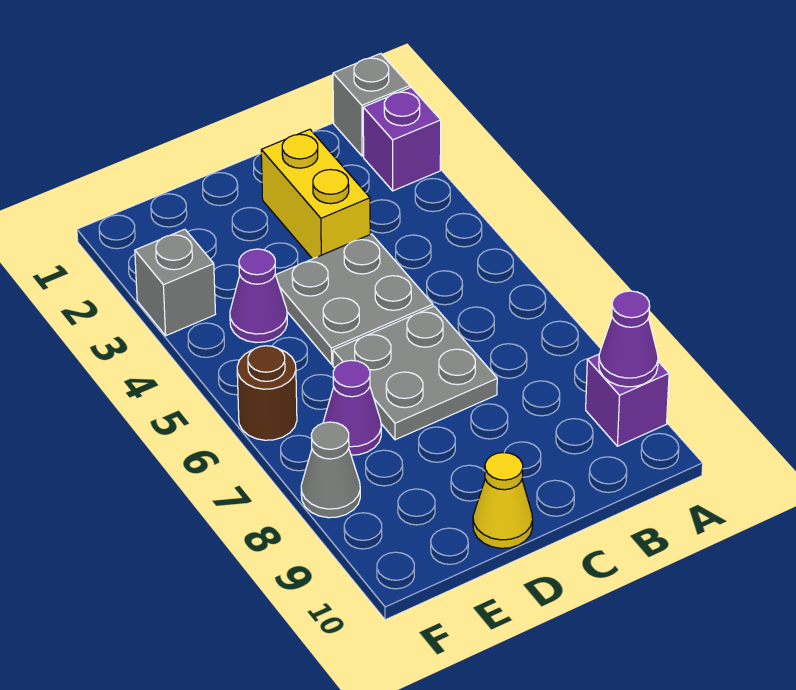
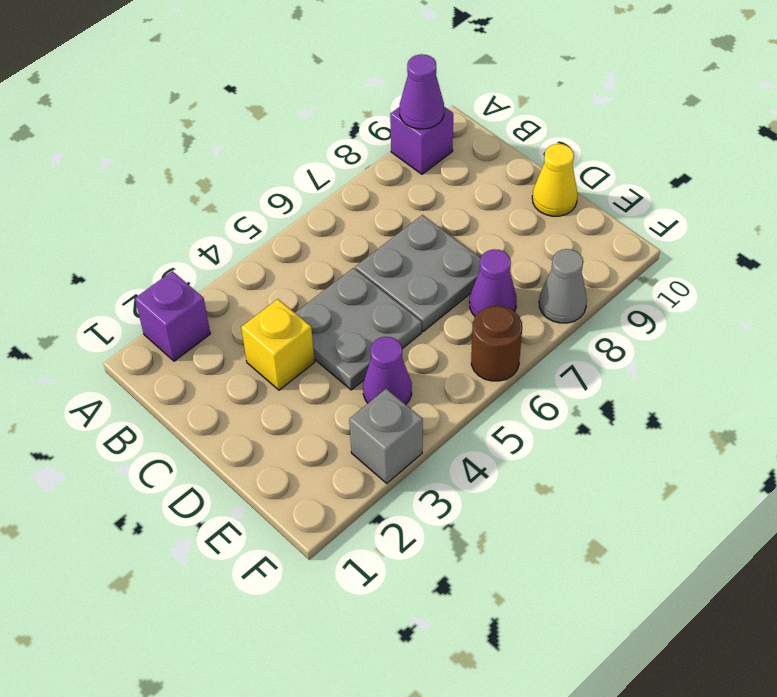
grey brick A1 level 1 -> none
yellow brick C2:C3 level 1 -> yellow brick C3 level 1

